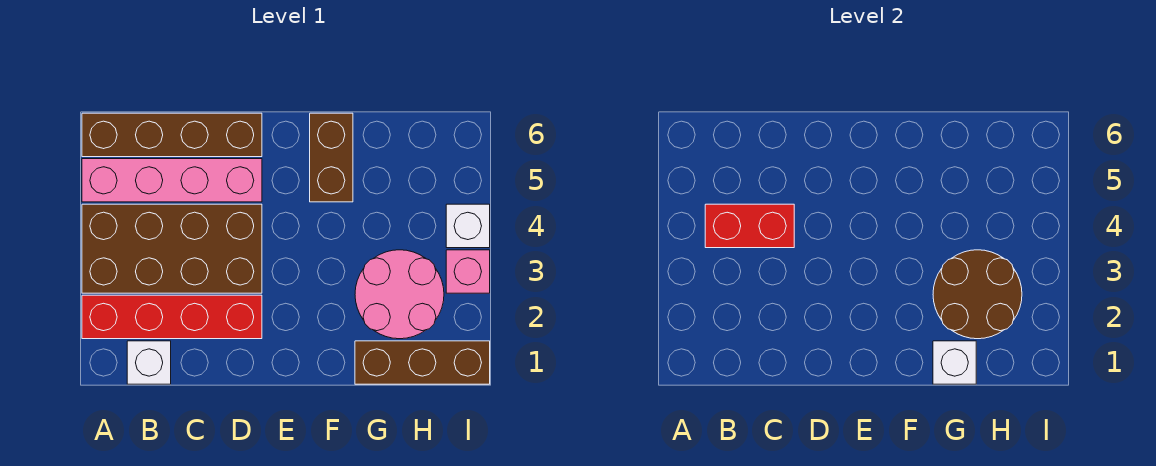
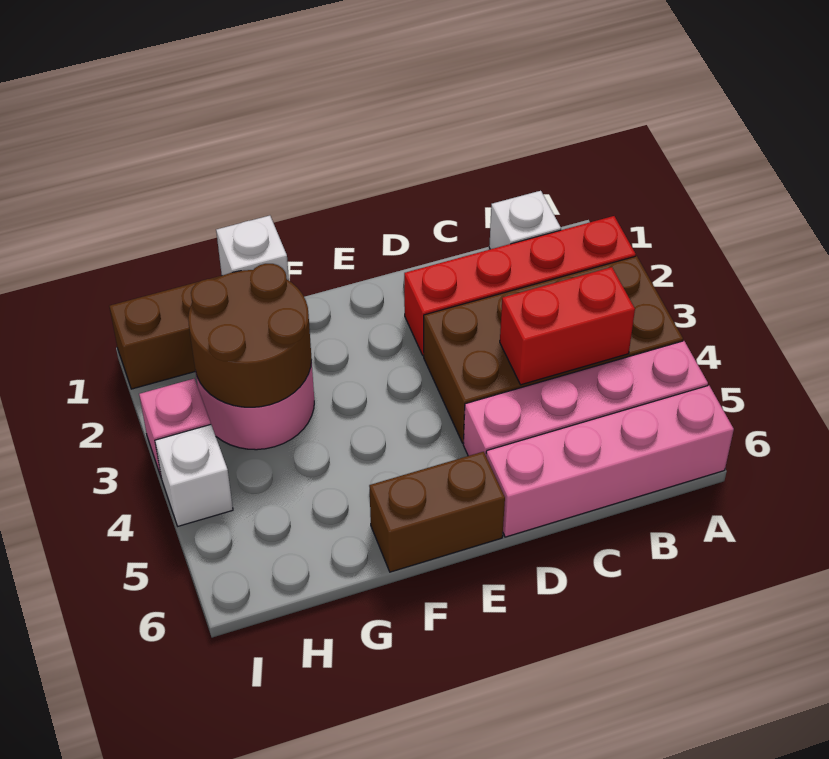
brown brick A6:D6 level 1 -> pink brick A6:D6 level 1
brown brick F5:F6 level 1 -> brown brick E6:F6 level 1

